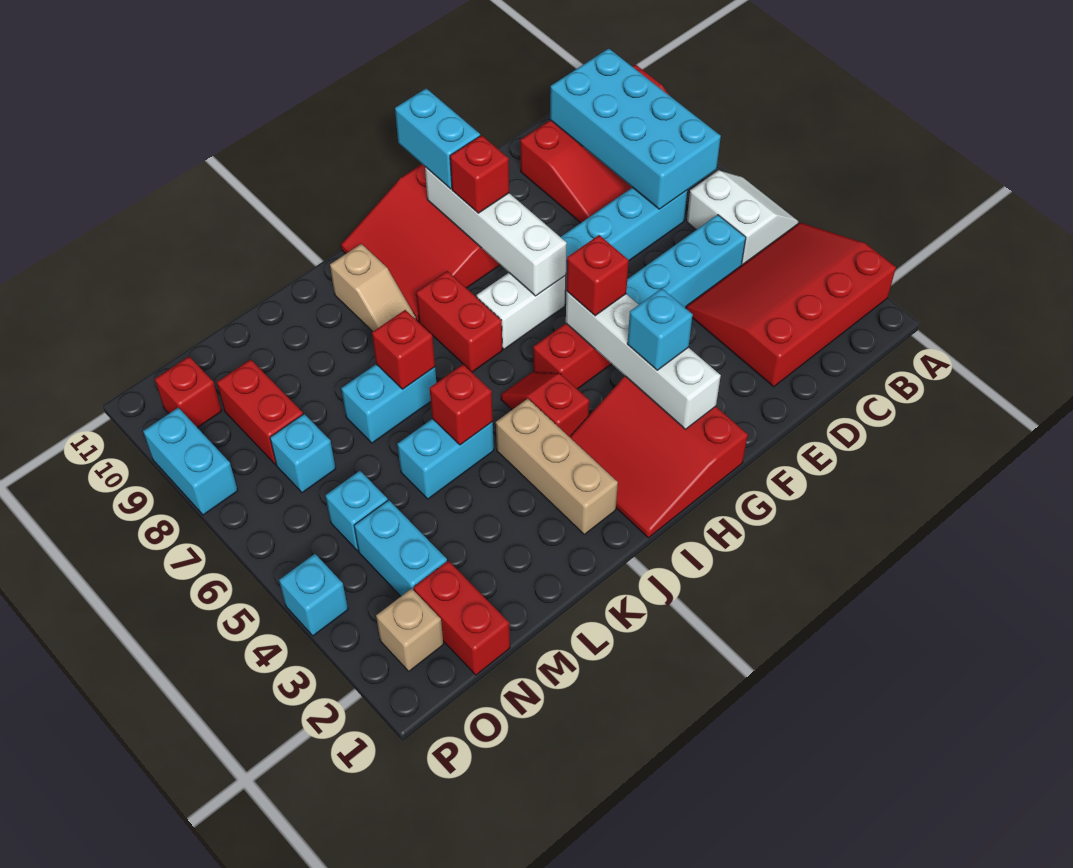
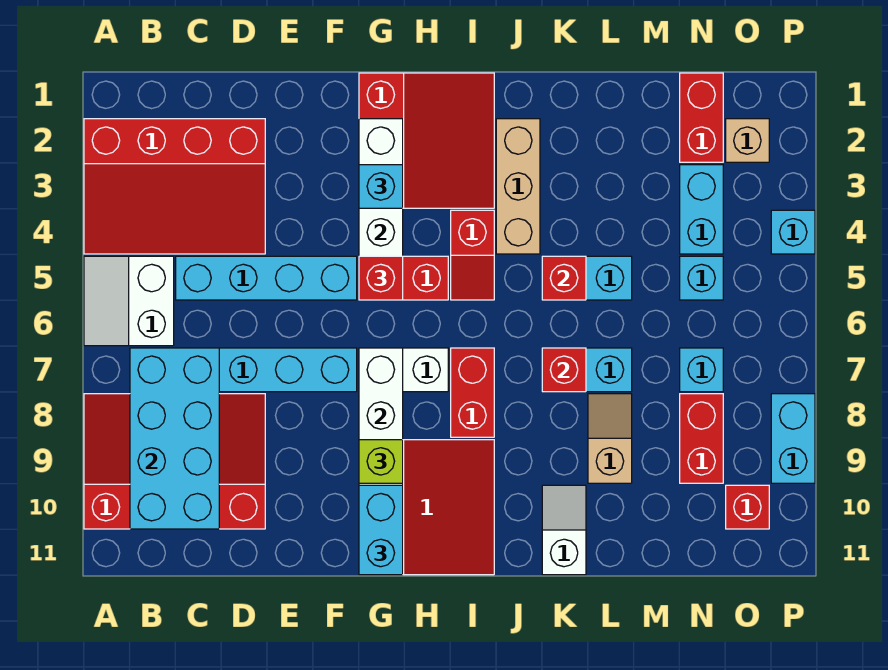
red brick G9 level 3 -> lime brick G9 level 3
tan slope J9:J10 level 1 top 10 -> tan slope L8:L9 level 1 top 9
none -> white slope K10:K11 level 1 top 11

